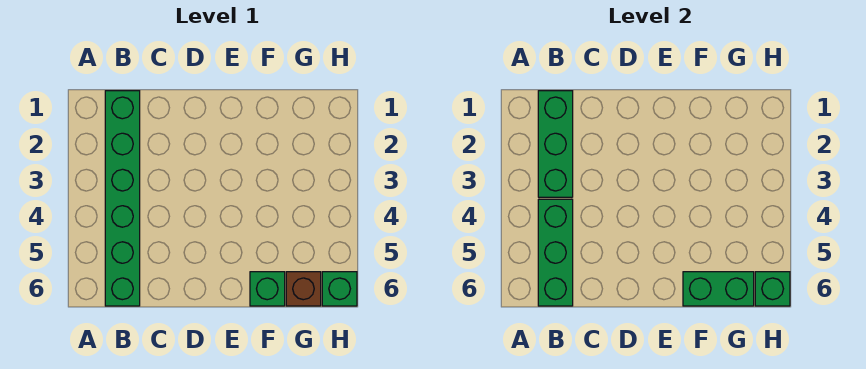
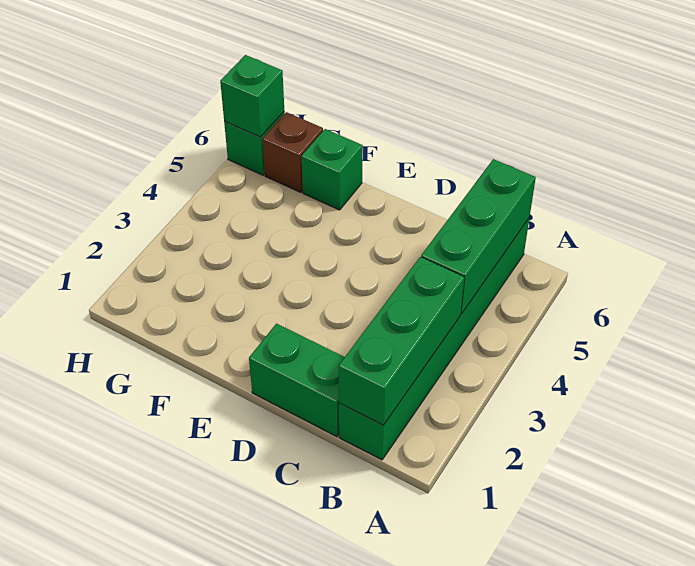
green brick F6:G6 level 2 -> green brick C1:D1 level 1

